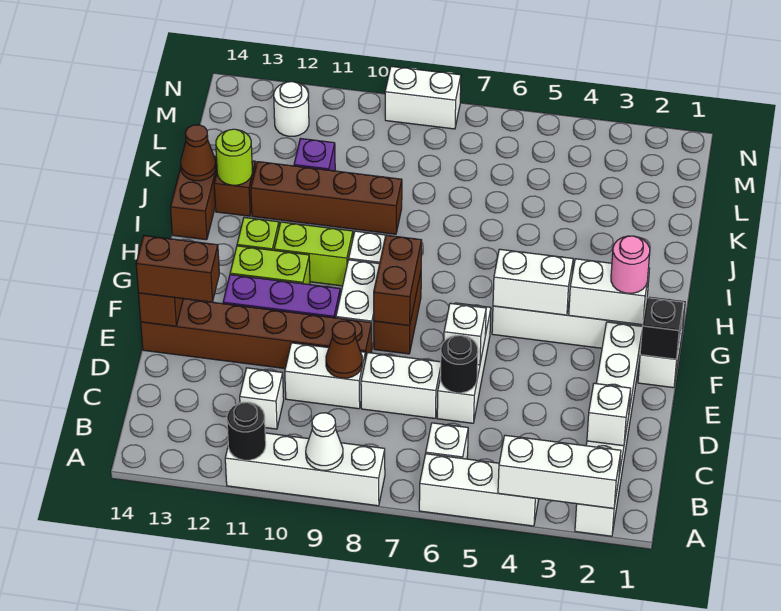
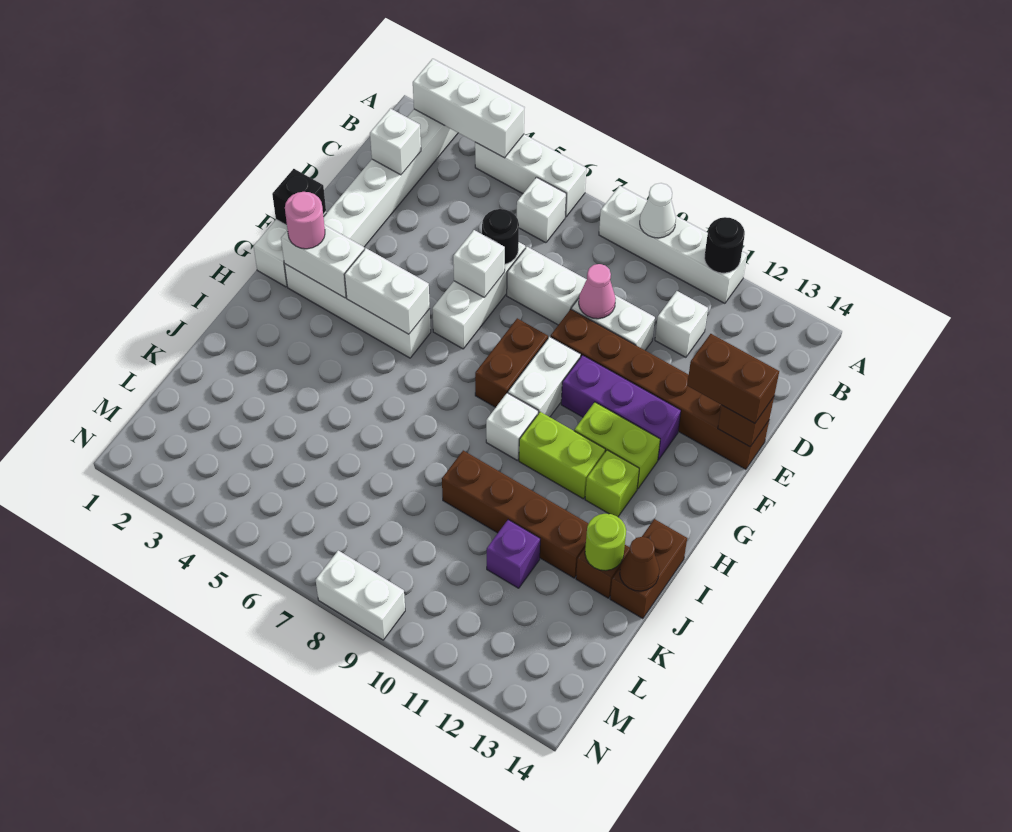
brown cone D9 level 2 -> pink cone D9 level 2
brown brick F8:G8 level 2 -> none
white round brick M12 level 1 -> none

